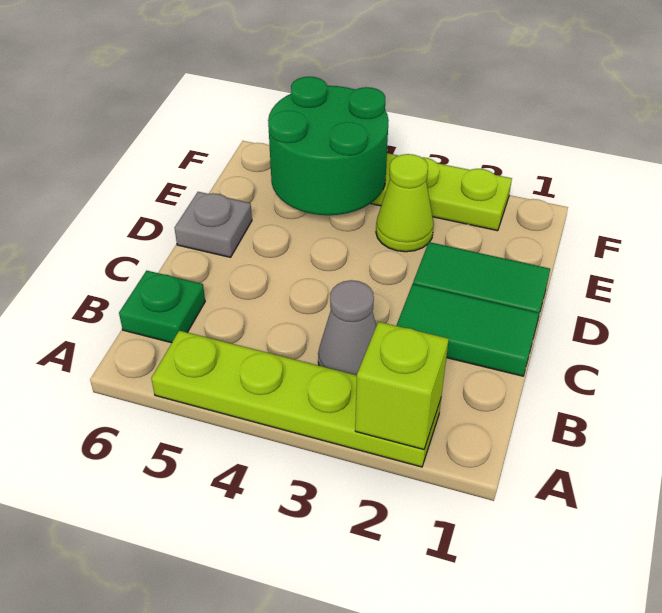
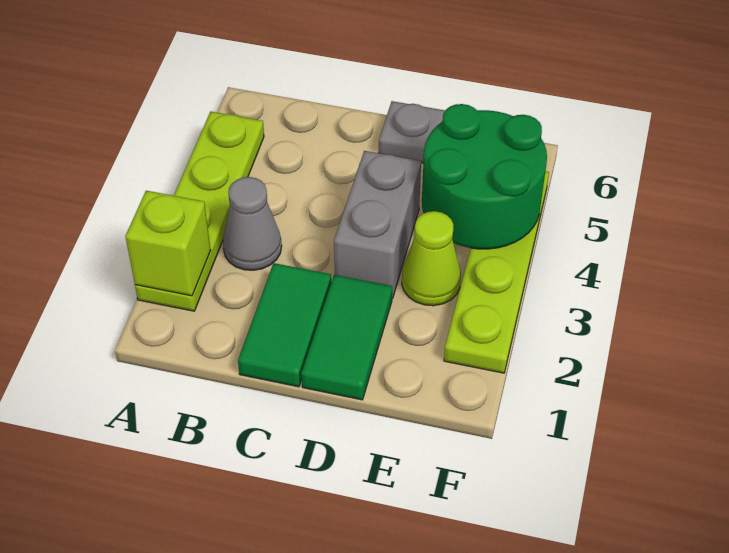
green plate B6 level 1 -> none
none -> grey brick D3:D4 level 1

